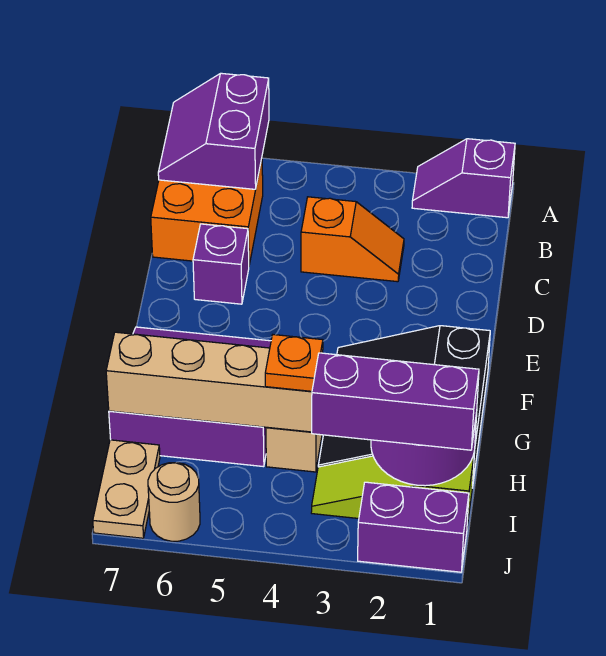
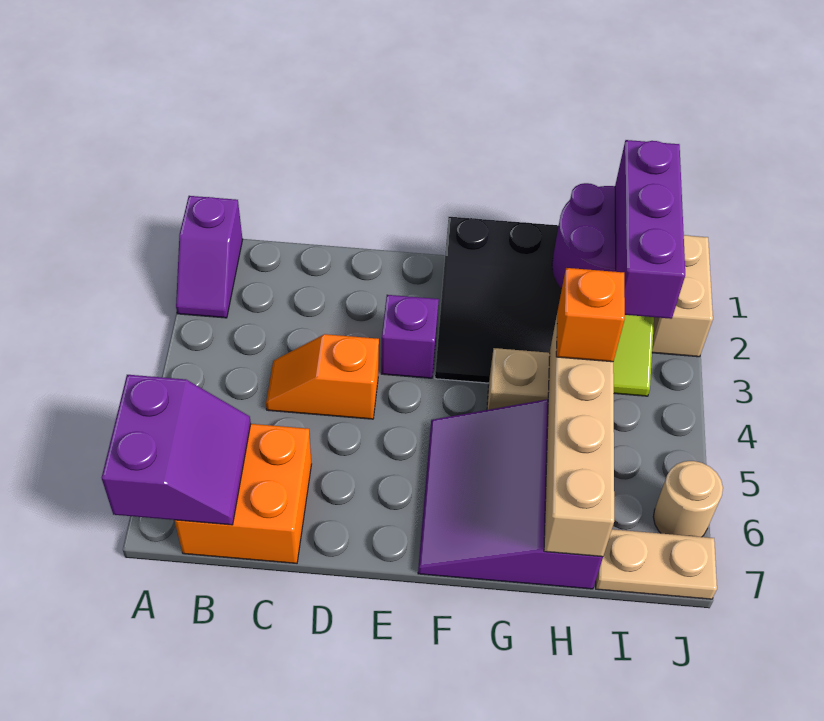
purple slope A6:B7 level 2 top 6 -> purple slope A6:B7 level 2 top A
orange slope C3:C4 level 1 top 4 -> orange slope C4:D4 level 1 top D
purple brick D6 level 1 -> purple brick E3 level 1
orange plate H4 level 3 -> orange brick H4 level 3
purple brick J1:J2 level 1 -> tan brick J1:J2 level 1

